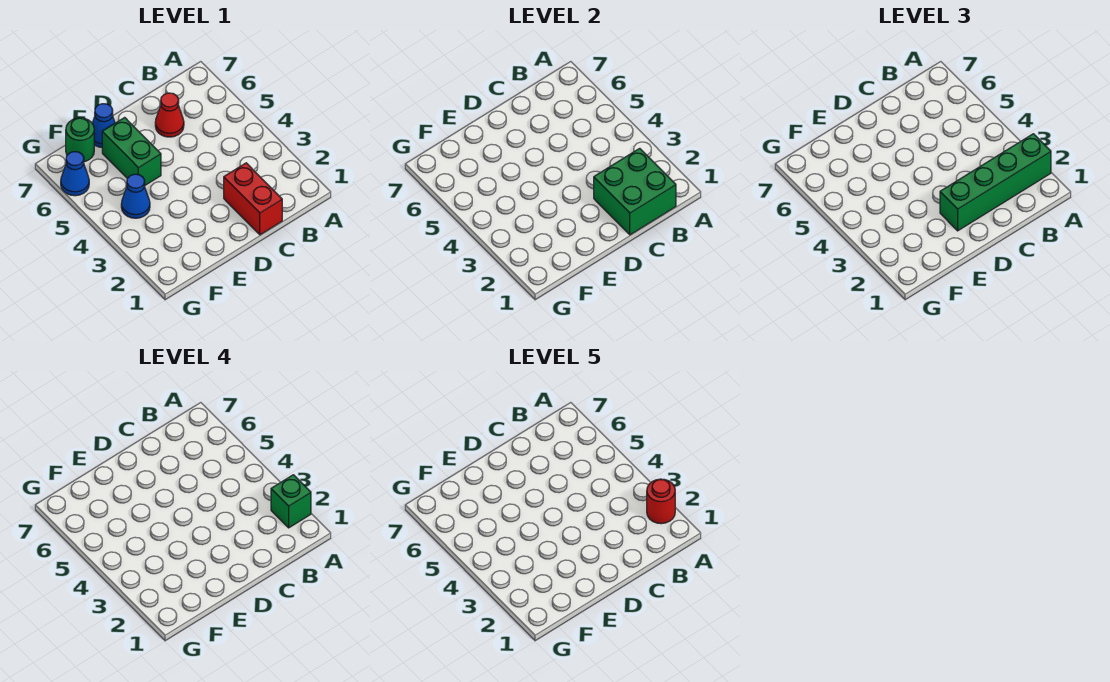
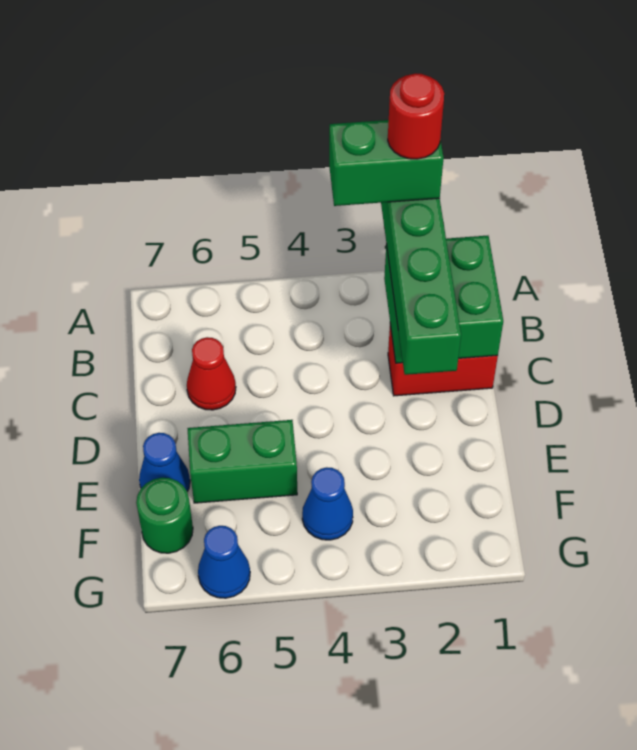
green brick A2 level 4 -> green brick A2:A3 level 4

